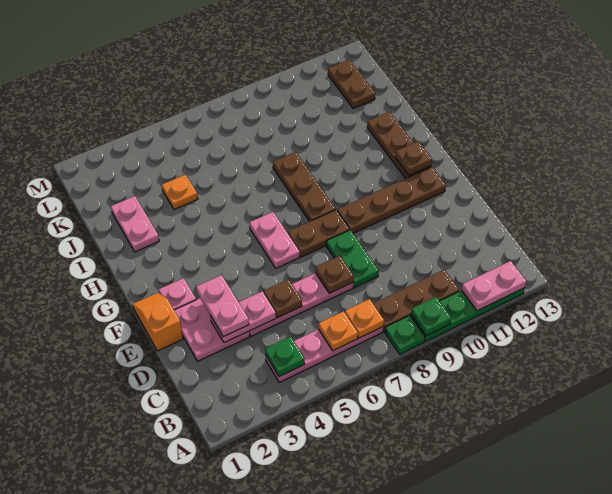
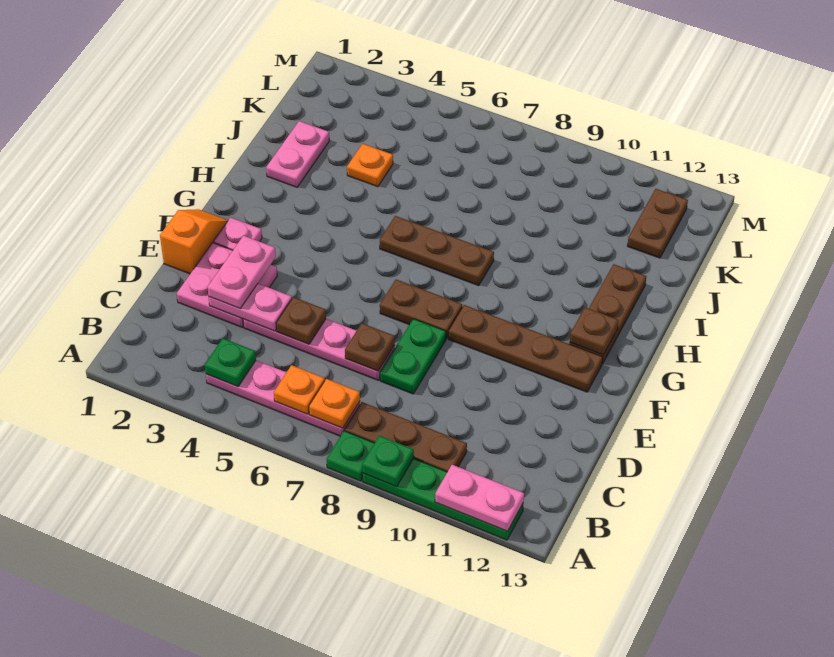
pink plate F6:G6 level 1 -> none
brown plate G8:I8 level 1 -> brown plate H6:H8 level 1

